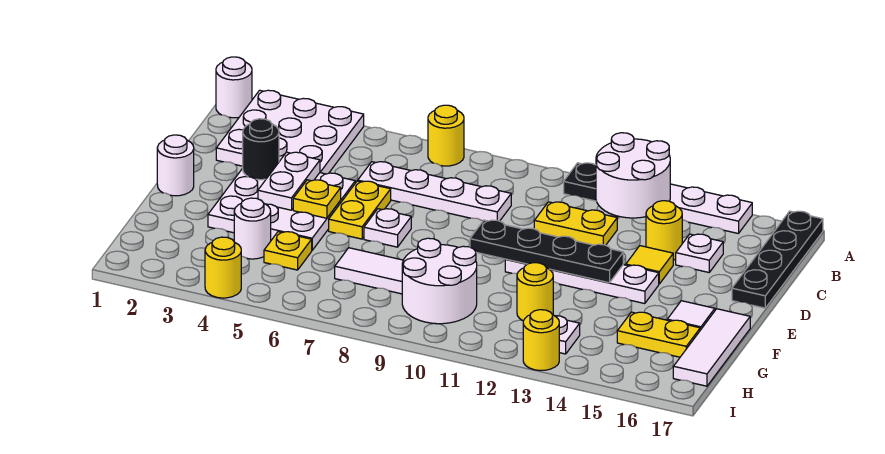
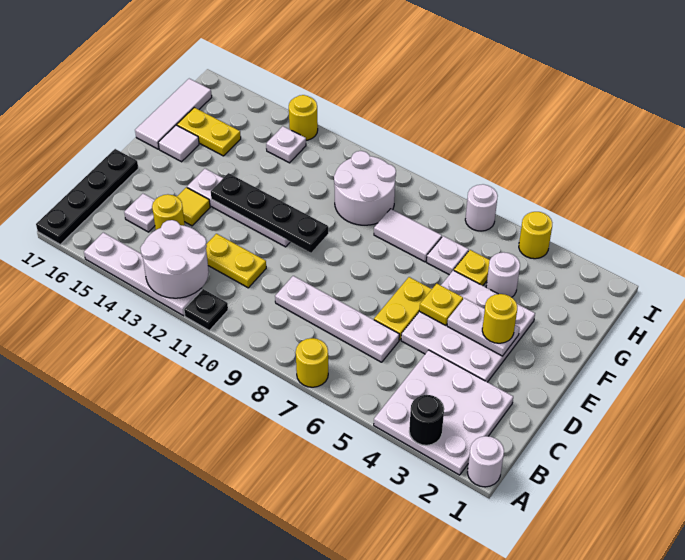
black round brick D3 level 2 -> black round brick A3 level 2
white plate D4:E4 level 2 -> white plate E3:E4 level 2
white round brick E1 level 1 -> white round brick I6 level 1
white plate E7 level 1 -> white plate G6 level 1
yellow round brick G12 level 1 -> yellow round brick E3 level 3

